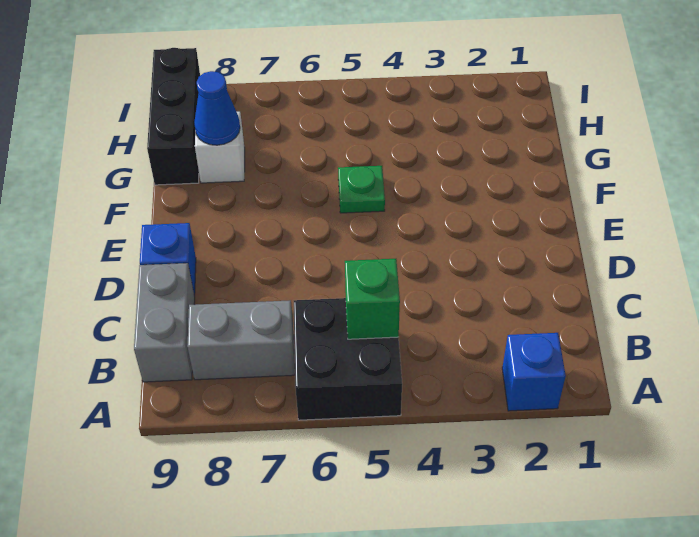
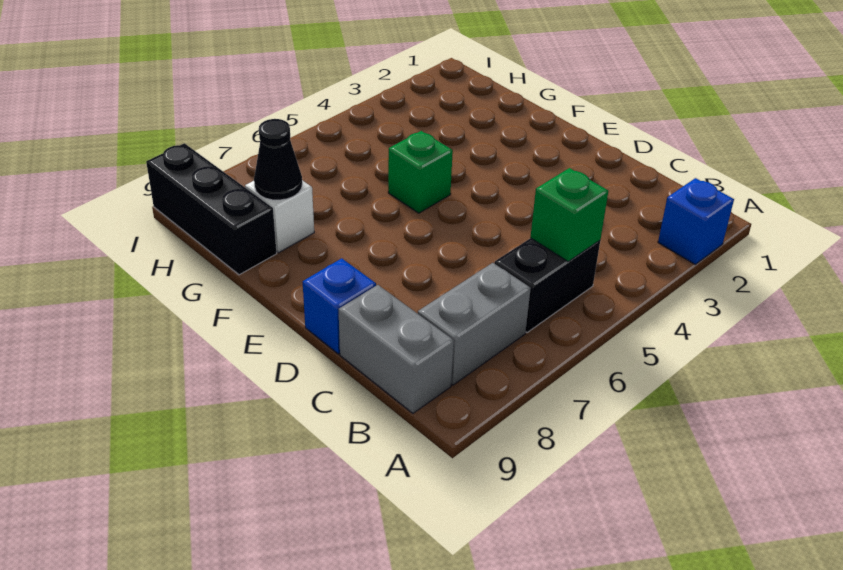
black brick A5:B6 level 1 -> black brick B5:B6 level 1
green plate F5 level 1 -> green brick F5 level 1
blue cone G8 level 2 -> black cone G8 level 2

